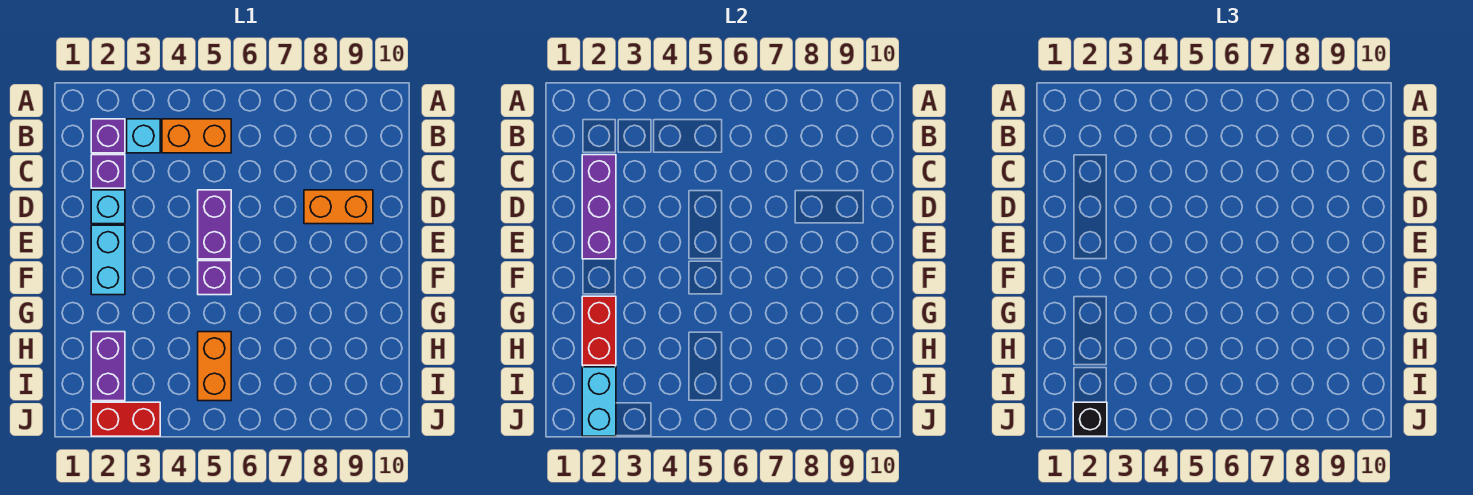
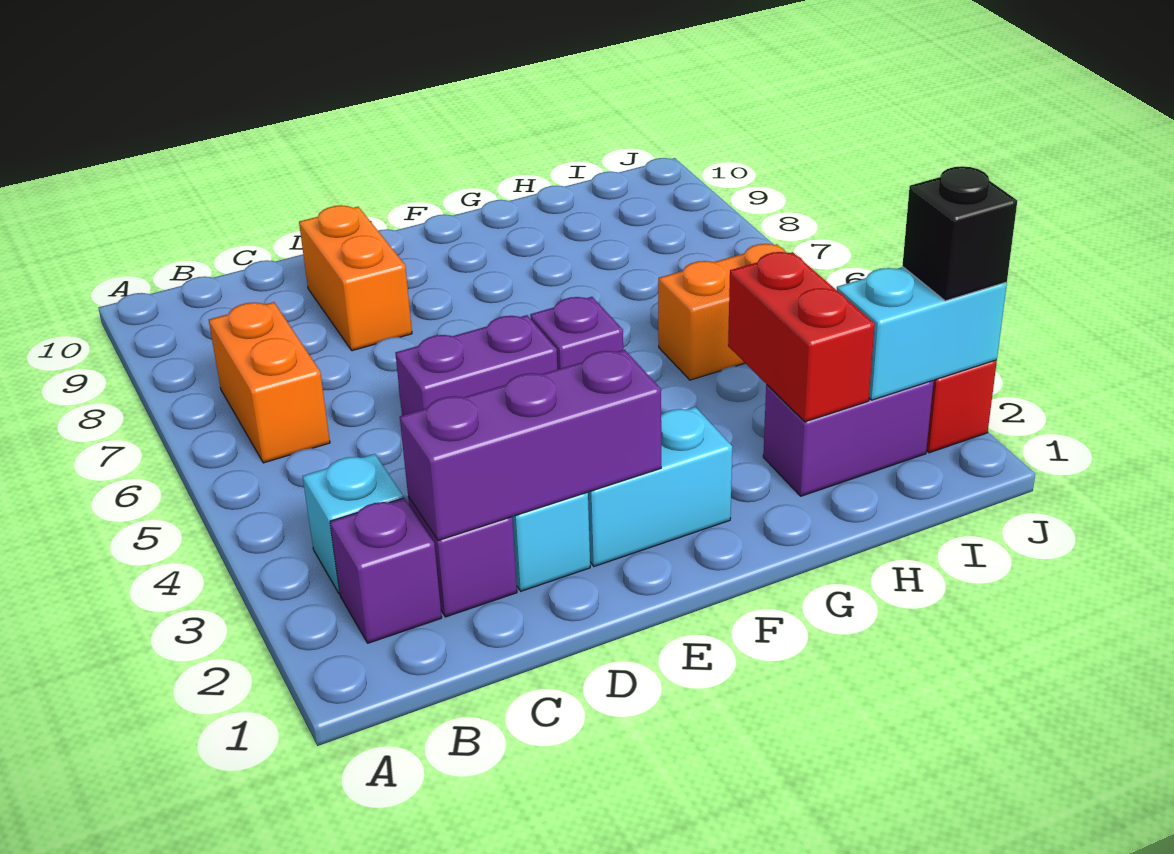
orange brick B4:B5 level 1 -> orange brick B6:B7 level 1
red brick G2:H2 level 2 -> red brick H2:H3 level 2

